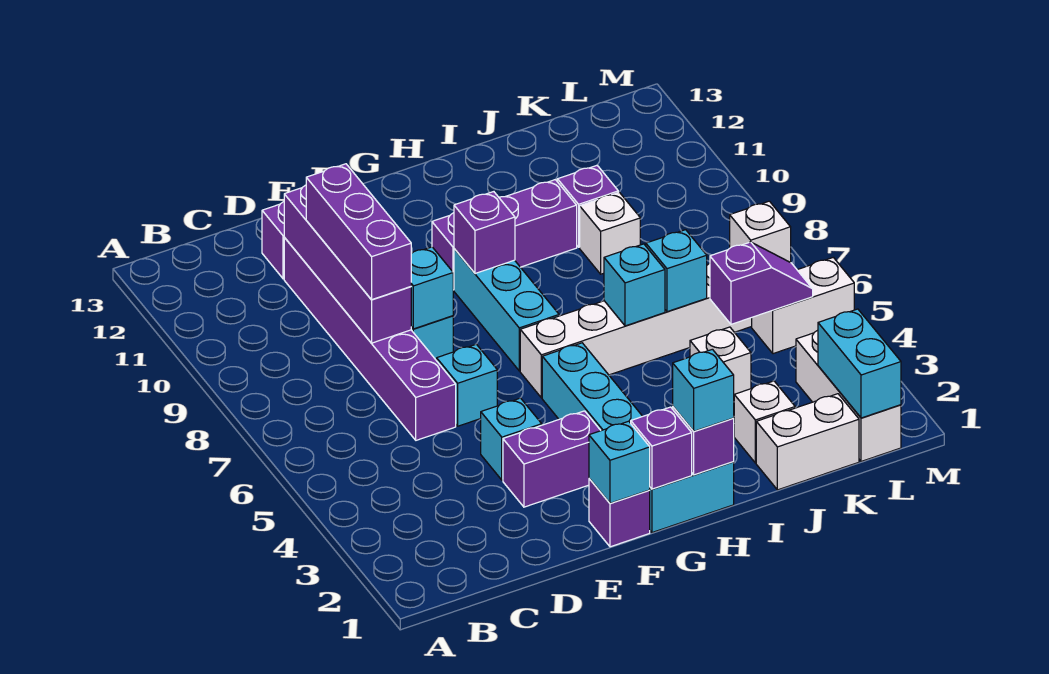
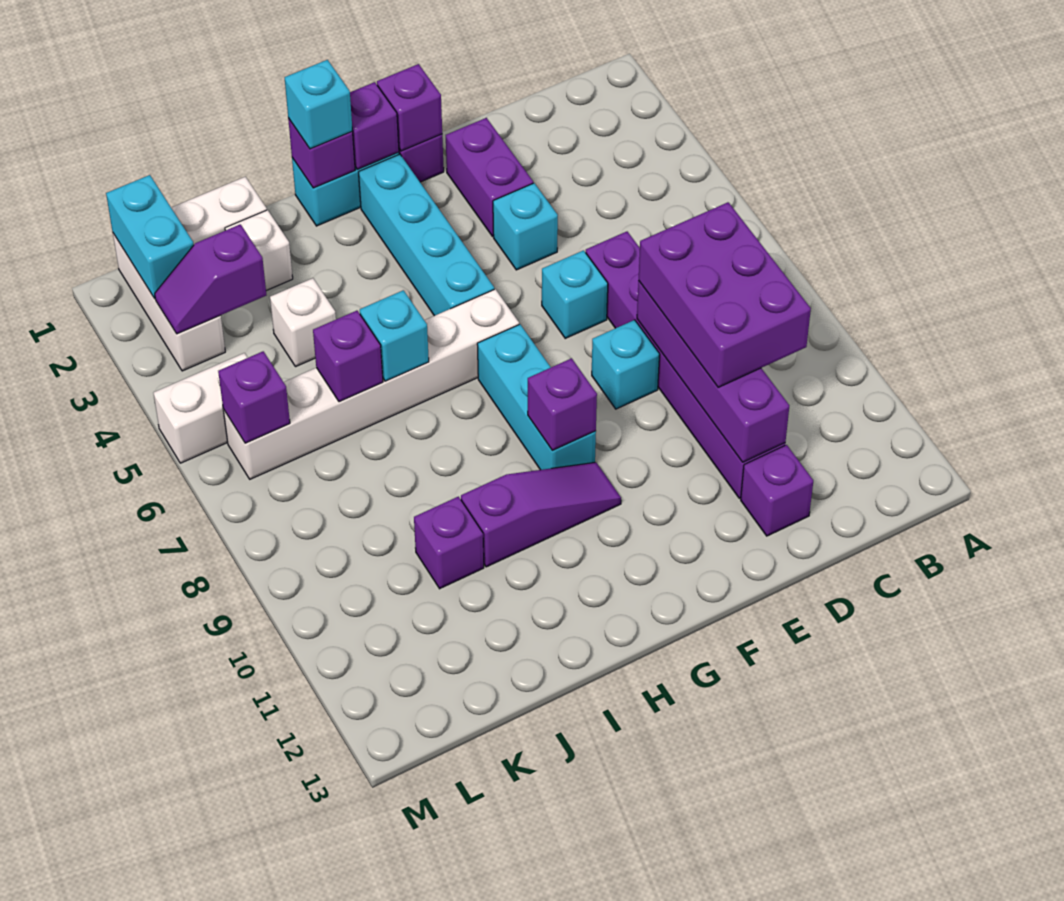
purple brick D8:D10 level 3 -> purple brick C8:D10 level 3
purple brick E3:F3 level 1 -> purple brick E2:E3 level 1
cyan brick E8 level 2 -> none
cyan brick F1 level 2 -> purple brick F1 level 2
purple brick G10:I10 level 1 -> purple slope G10:I10 level 1 top I
cyan brick J6 level 2 -> purple brick J6 level 2
white brick J9 level 1 -> none
purple slope K5:L5 level 2 top K -> purple slope K3:L3 level 2 top K
white brick L6 level 2 -> purple brick L6 level 2

